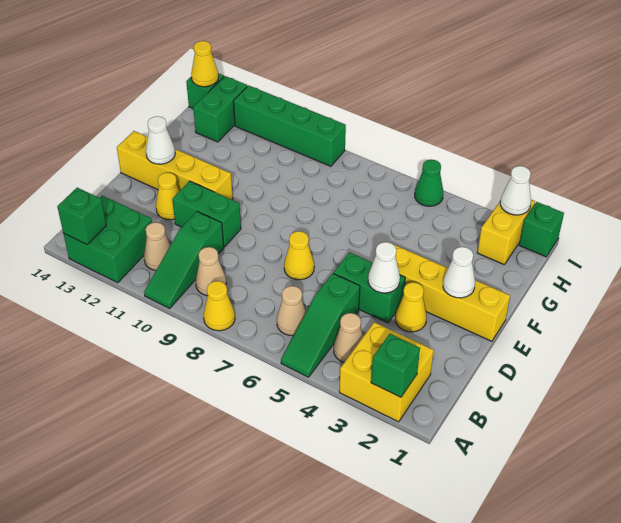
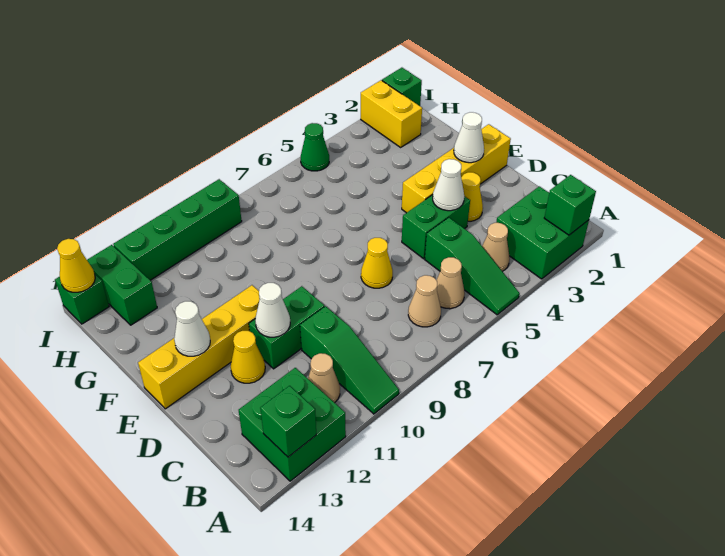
yellow brick A2:B3 level 1 -> green brick A2:B3 level 1
yellow cone A8 level 1 -> none
tan cone B9 level 1 -> tan cone B7 level 1
white cone I2 level 2 -> white cone D11 level 2

